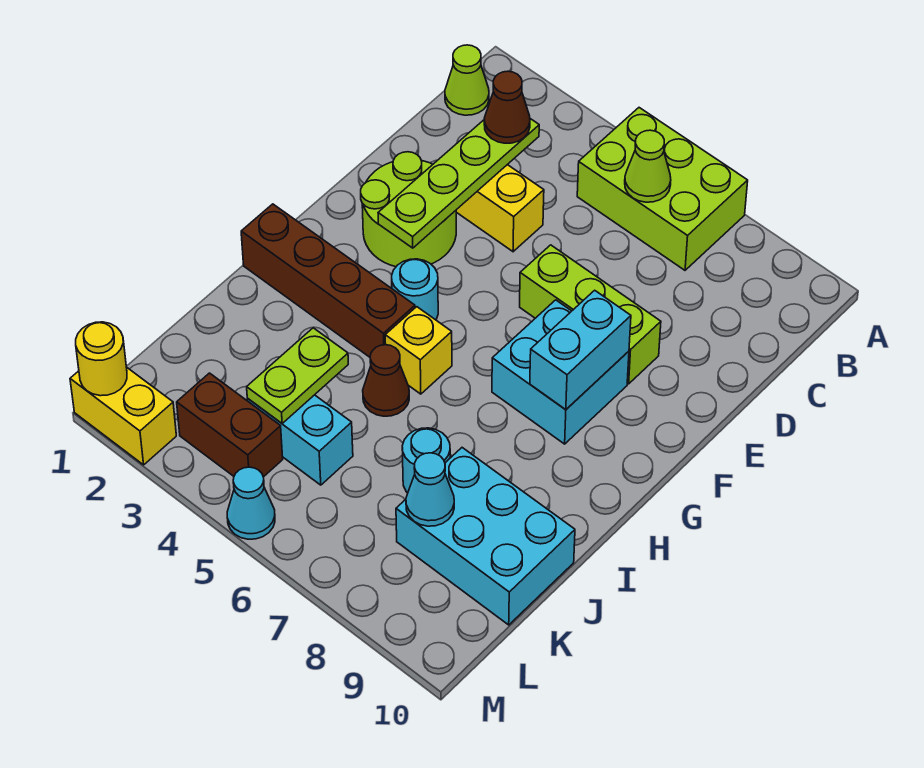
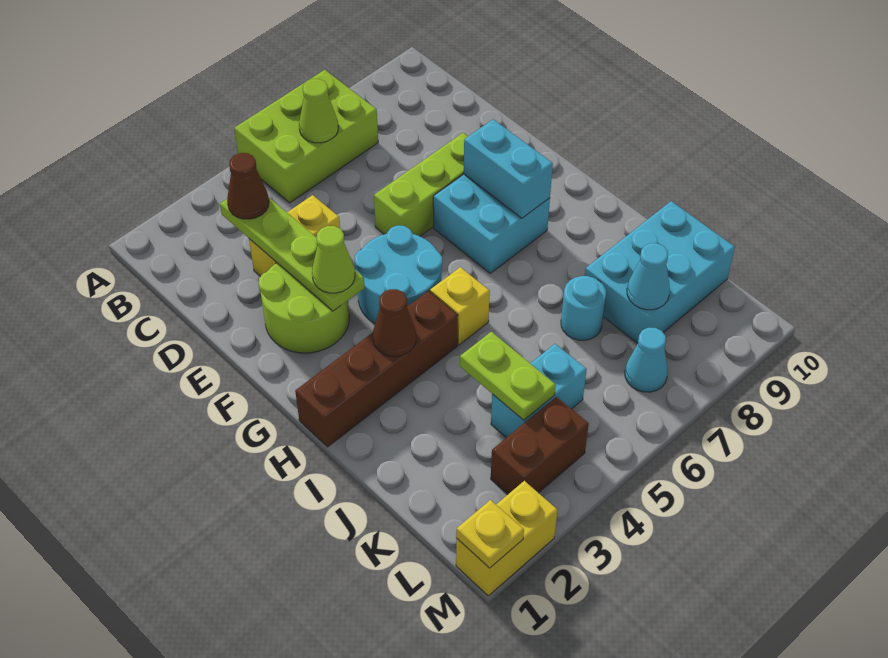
lime cone B1 level 1 -> lime cone F3 level 3
cyan round brick G4 level 1 -> cyan round brick F4:G5 level 1
brown cone I5 level 1 -> brown cone H3 level 2
yellow round brick M1 level 2 -> yellow plate M1 level 2
cyan cone M5 level 1 -> cyan cone L7 level 1

